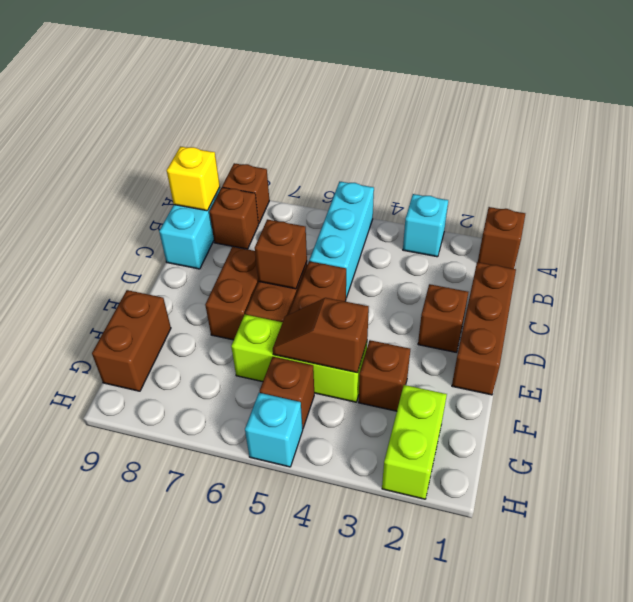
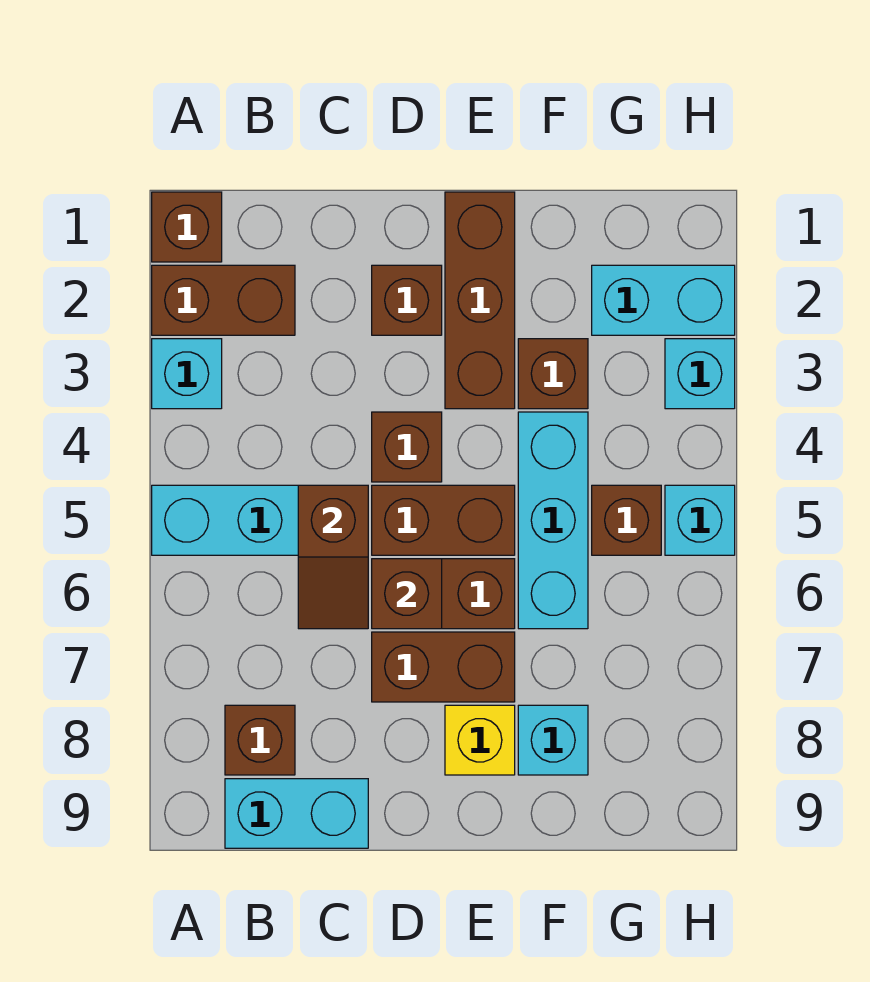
brown brick A8 level 1 -> brown brick D4 level 1
yellow brick B9 level 2 -> yellow brick E8 level 1
brown brick C1:E1 level 1 -> brown brick E1:E3 level 1
lime brick F4:F6 level 1 -> cyan brick F4:F6 level 1
brown slope F4:F5 level 2 top 4 -> brown slope C5:C6 level 2 top 5
none -> cyan brick F8 level 1
brown brick F9:G9 level 1 -> brown brick A2:B2 level 1
lime brick G2:H2 level 1 -> cyan brick G2:H2 level 1
none -> cyan brick H3 level 1

